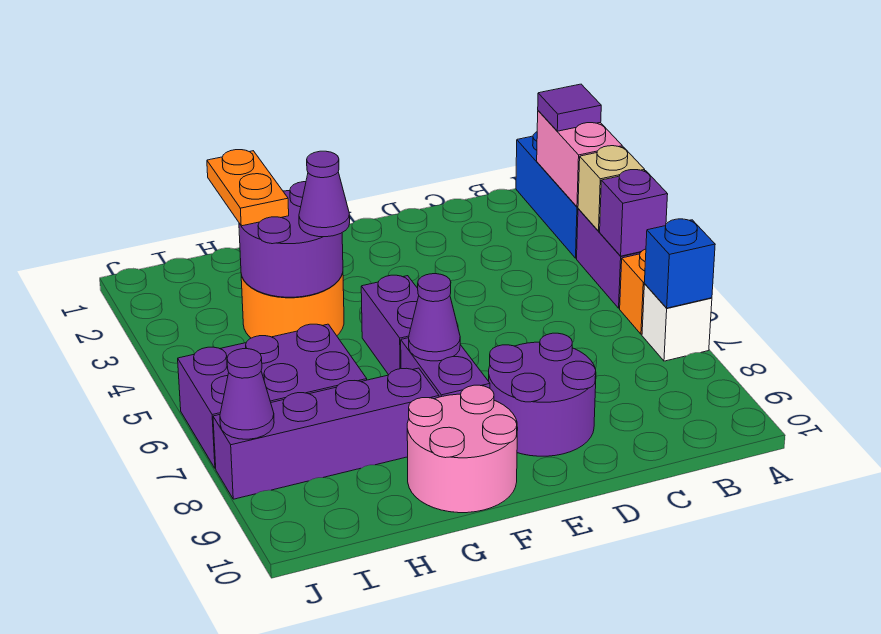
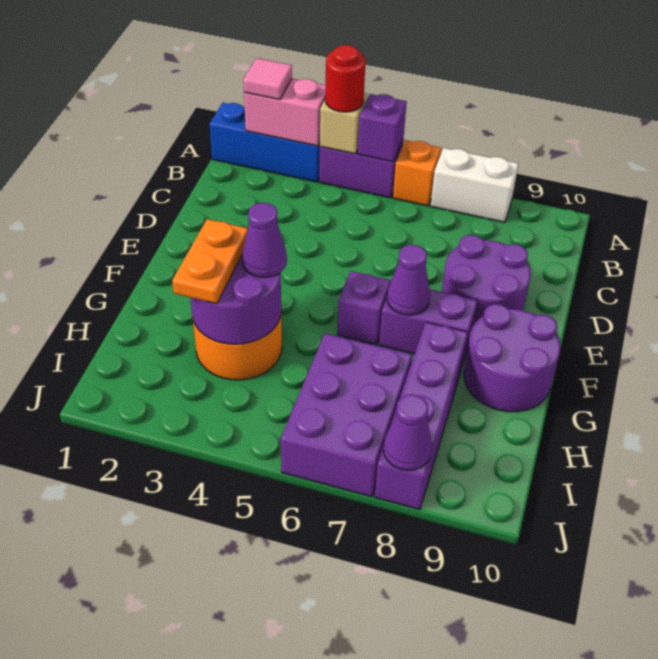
purple tile A2 level 3 -> pink tile A2 level 3
none -> red round brick A4 level 3
white brick A7 level 1 -> white brick A7:A8 level 1
blue brick A7 level 2 -> none
purple brick F5:F6 level 1 -> purple brick F6 level 1
pink round brick F9:G10 level 1 -> purple round brick F9:G10 level 1
orange plate H2:H3 level 3 -> orange plate G3:H3 level 3

